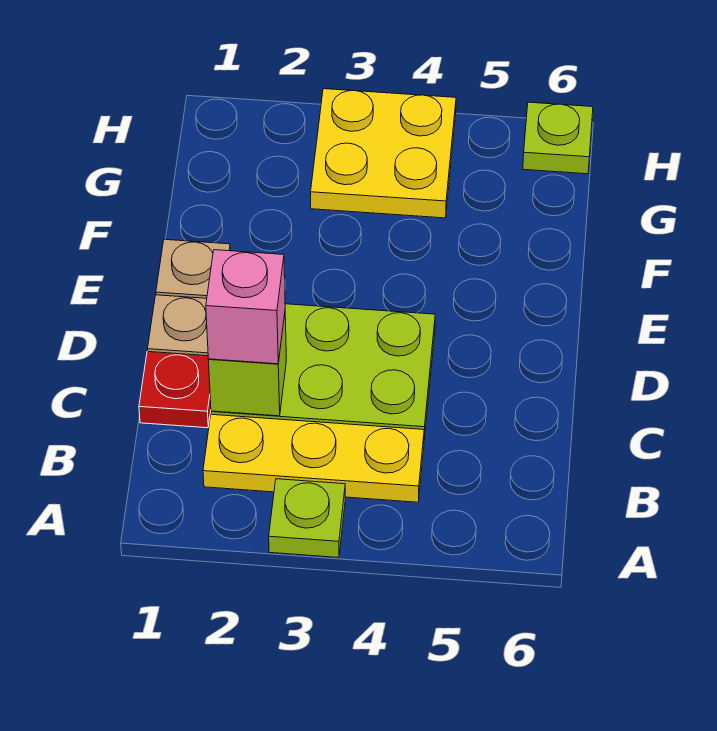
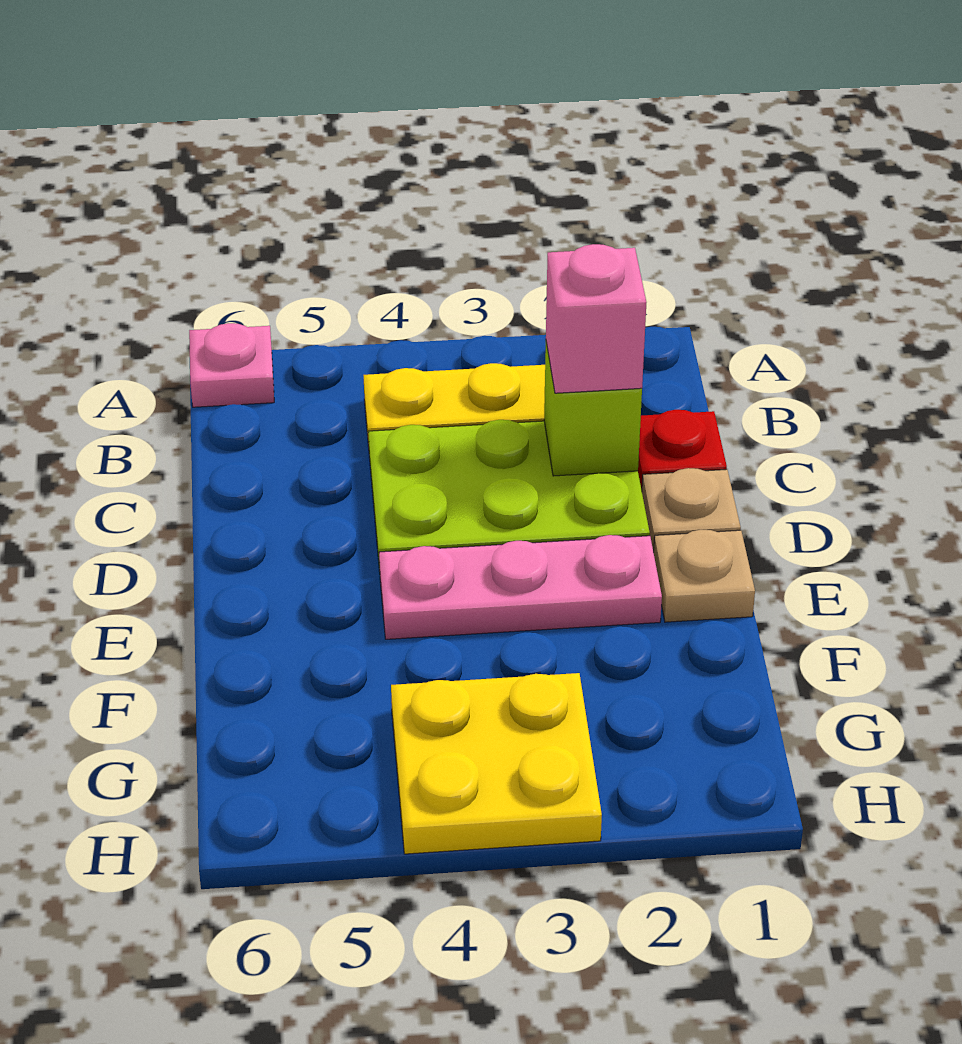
lime plate A3 level 1 -> none
none -> pink plate A6 level 1
none -> pink plate E2:E4 level 1
lime plate H6 level 1 -> none

